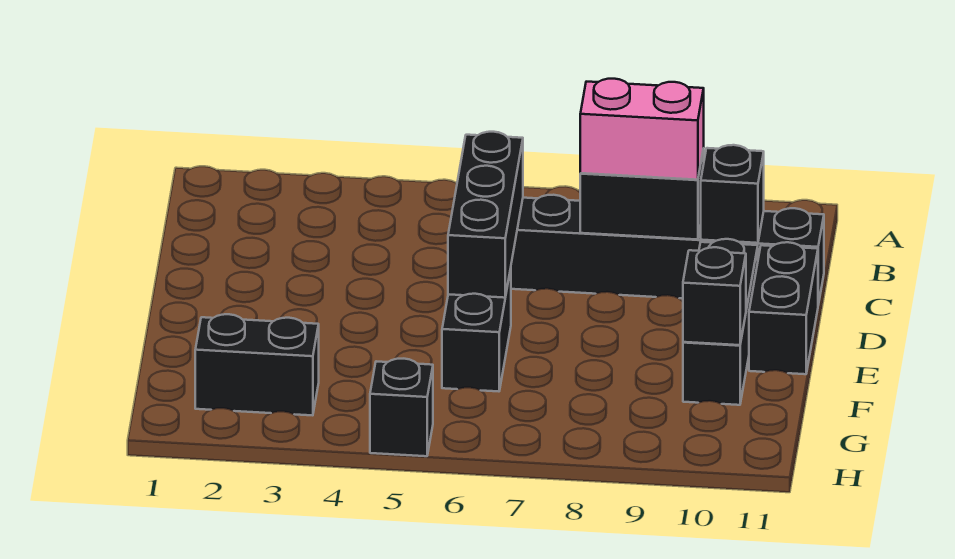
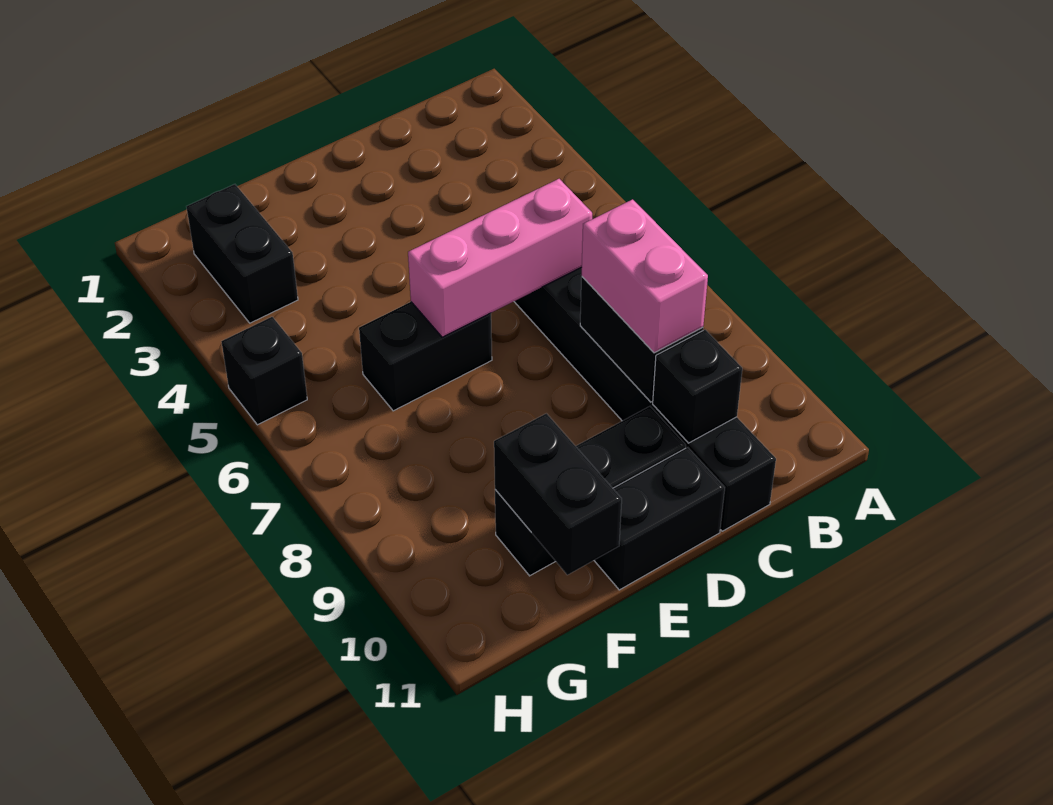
black brick C6:E6 level 2 -> pink brick C6:E6 level 2
black brick F10 level 2 -> black brick F10:F11 level 2

